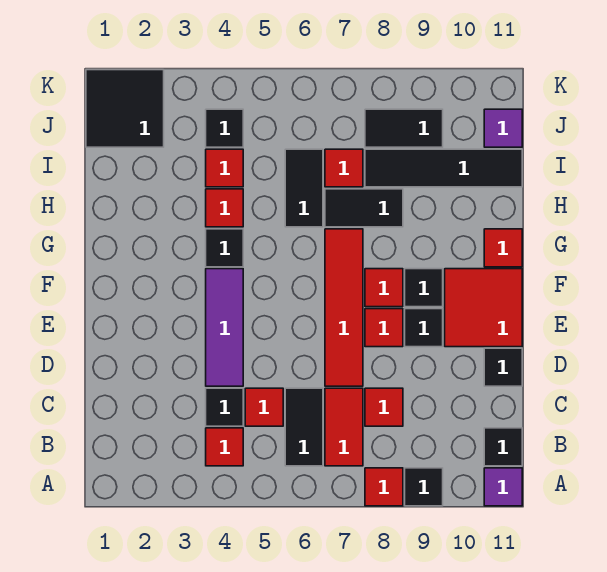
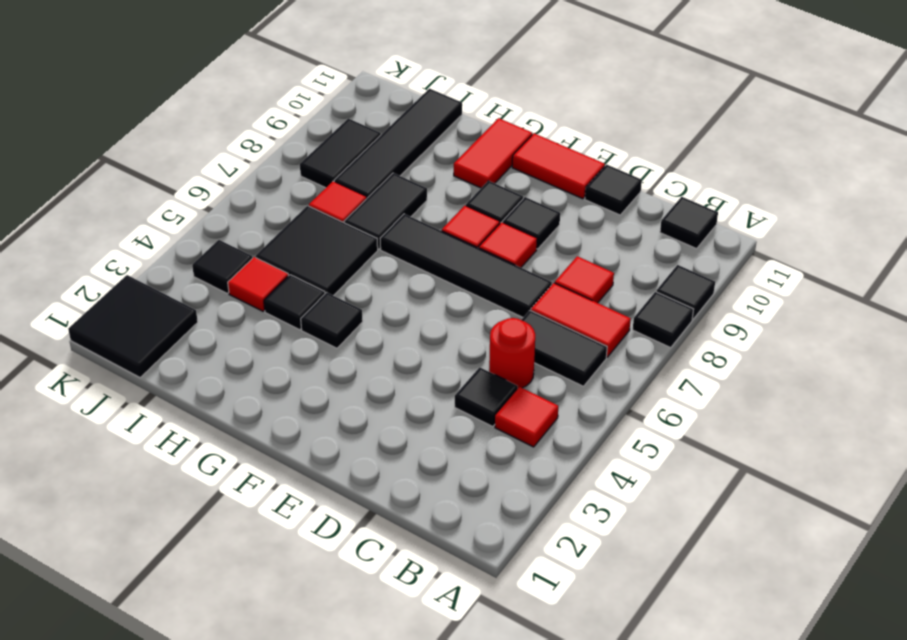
red tile A8 level 1 -> black tile A8 level 1
purple tile A11 level 1 -> none
red tile C5 level 1 -> red round brick C5 level 1
purple tile D4:F4 level 1 -> none
red tile D7:G7 level 1 -> black tile D7:G7 level 1
red tile E10:F11 level 1 -> red tile E11:F11 level 1
red tile G11 level 1 -> red tile G10:G11 level 1
red tile H4 level 1 -> black tile H4 level 1
black tile H6:I6 level 1 -> black tile H5:I6 level 1
purple tile J11 level 1 -> none

